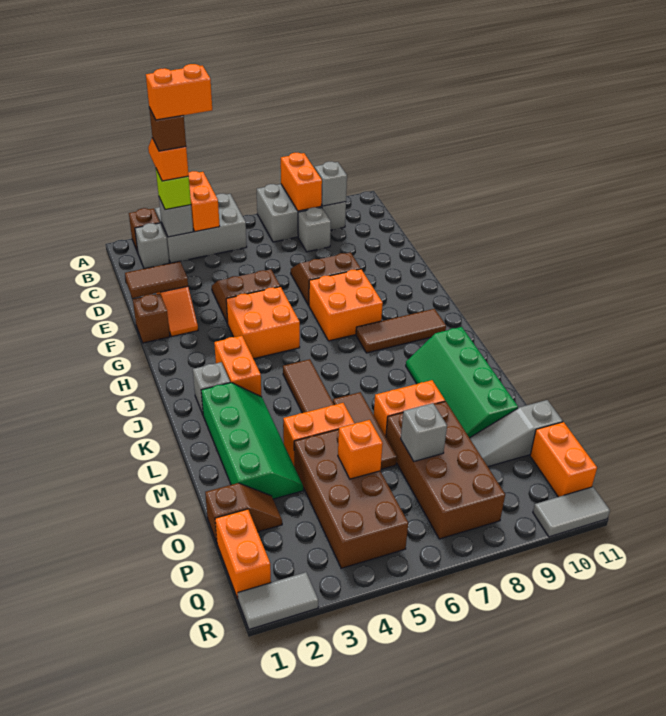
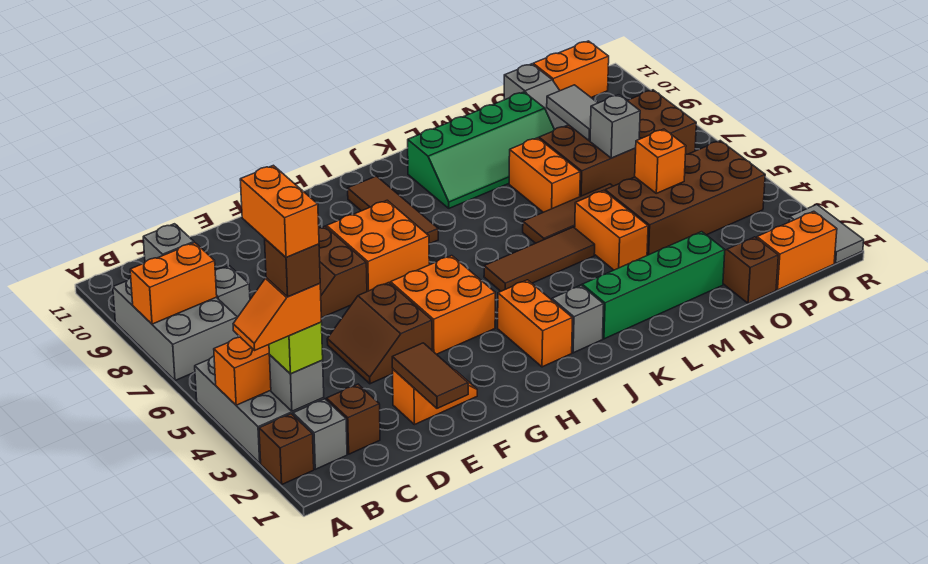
brown brick F1 level 1 -> brown brick C2 level 1
orange brick I3:J3 level 1 -> orange brick I2:I3 level 1
grey tile R10:R11 level 1 -> grey tile O8:O9 level 2

